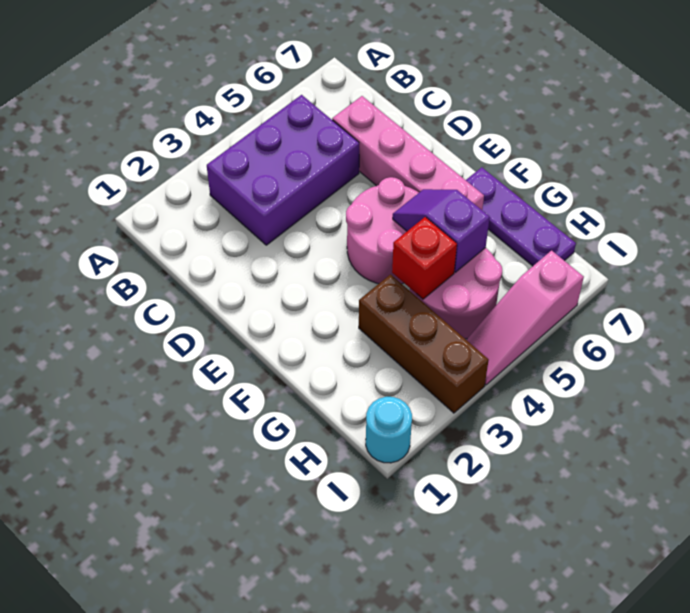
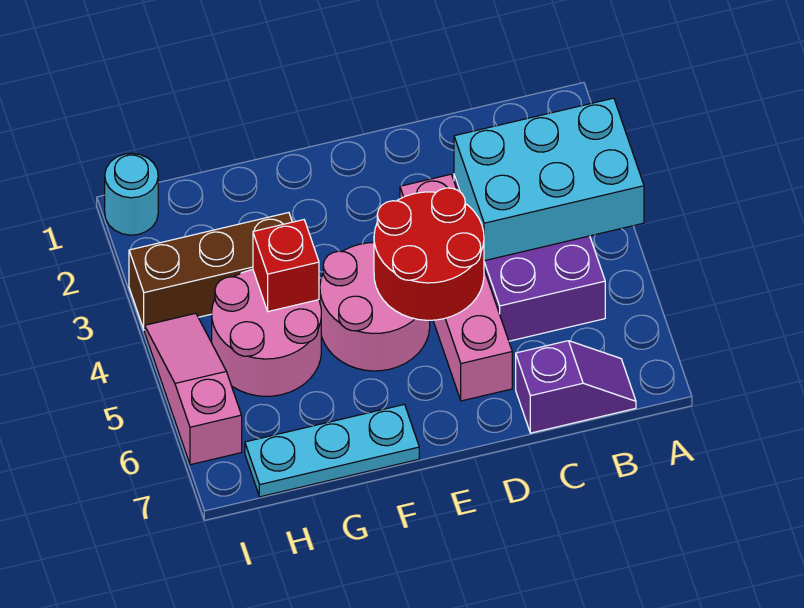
none -> cyan brick A3:C4 level 2
pink brick C6:F6 level 1 -> pink brick D3:D6 level 1
none -> red round brick D4:E5 level 2
purple slope F5:G5 level 2 top G -> purple slope B7:C7 level 1 top C
purple plate F7:H7 level 1 -> cyan plate F7:H7 level 1

